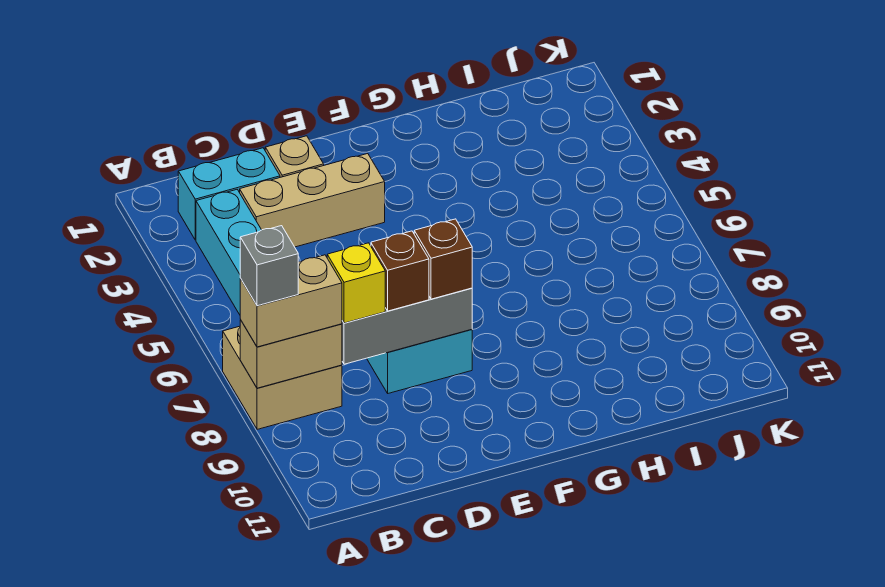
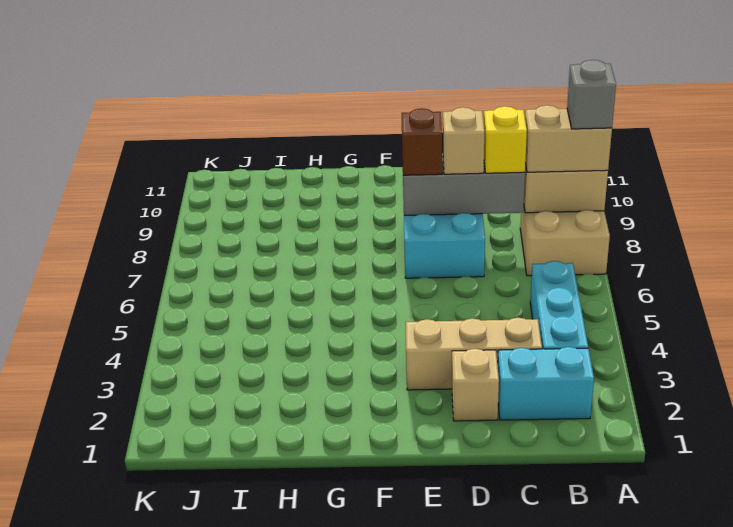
brown brick D8 level 3 -> tan brick D8 level 3

